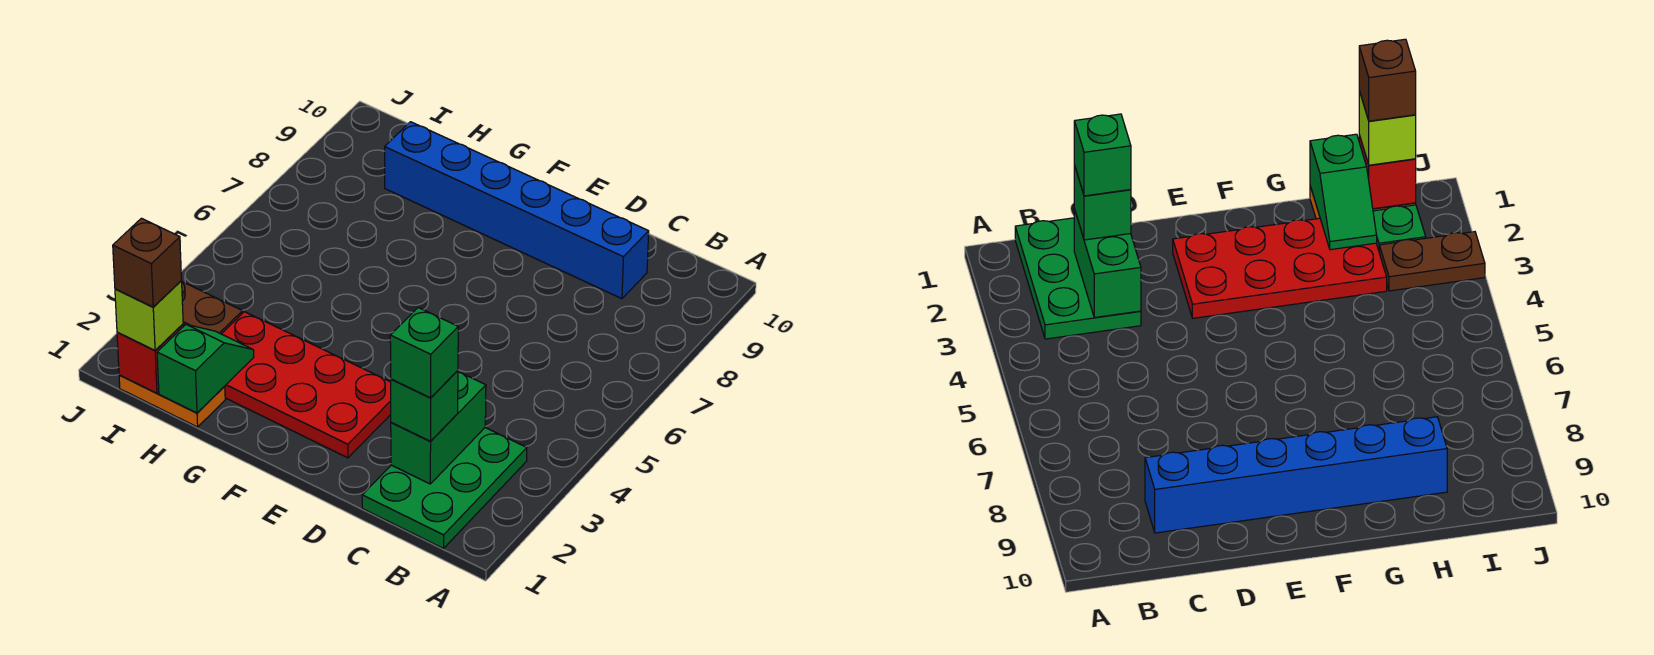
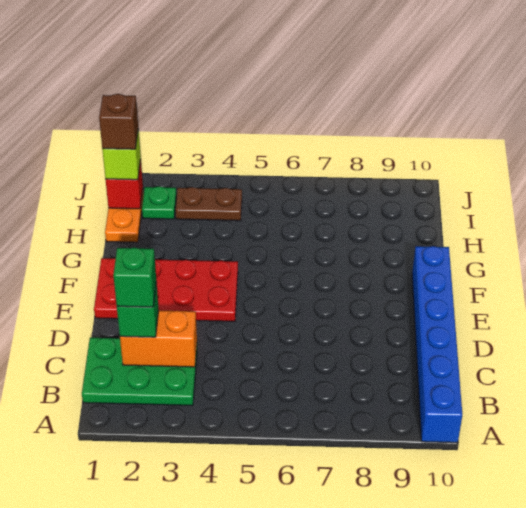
green brick C2:C3 level 2 -> orange brick C2:C3 level 2
blue brick C9:H9 level 1 -> blue brick A10:F10 level 1
red plate E2:H3 level 1 -> red plate E1:F4 level 1
green slope H1:H2 level 2 top 1 -> none
brown plate I3:J3 level 1 -> brown plate I3:I4 level 1

